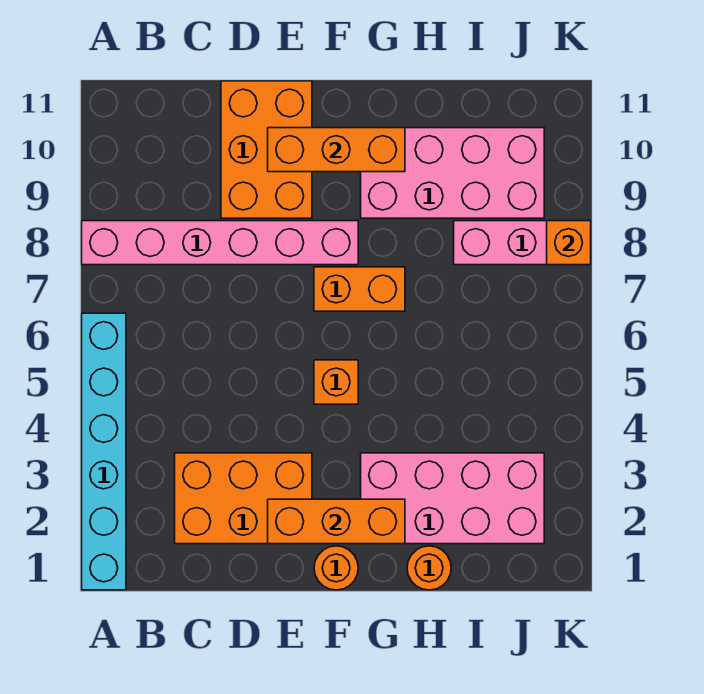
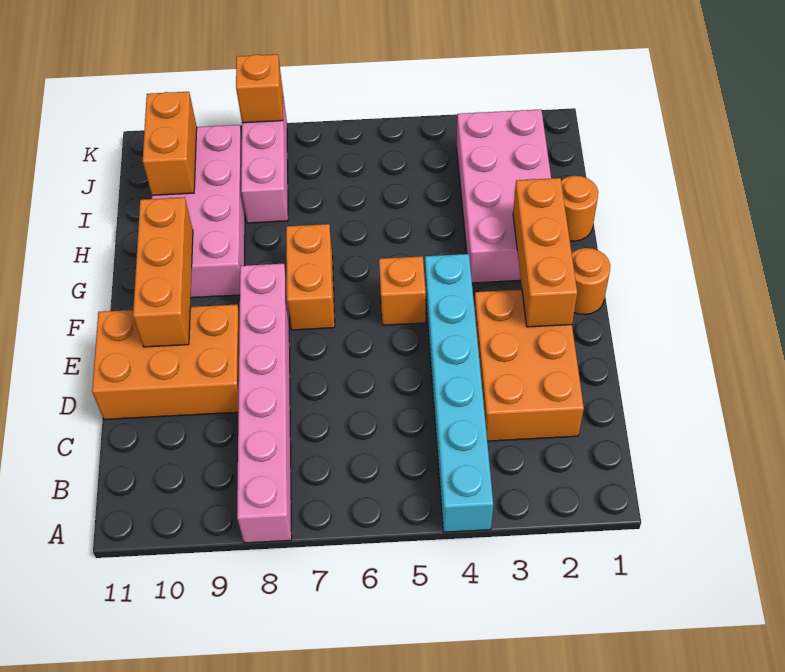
cyan brick A1:A6 level 1 -> cyan brick A4:F4 level 1
none -> orange brick I10:J10 level 2

